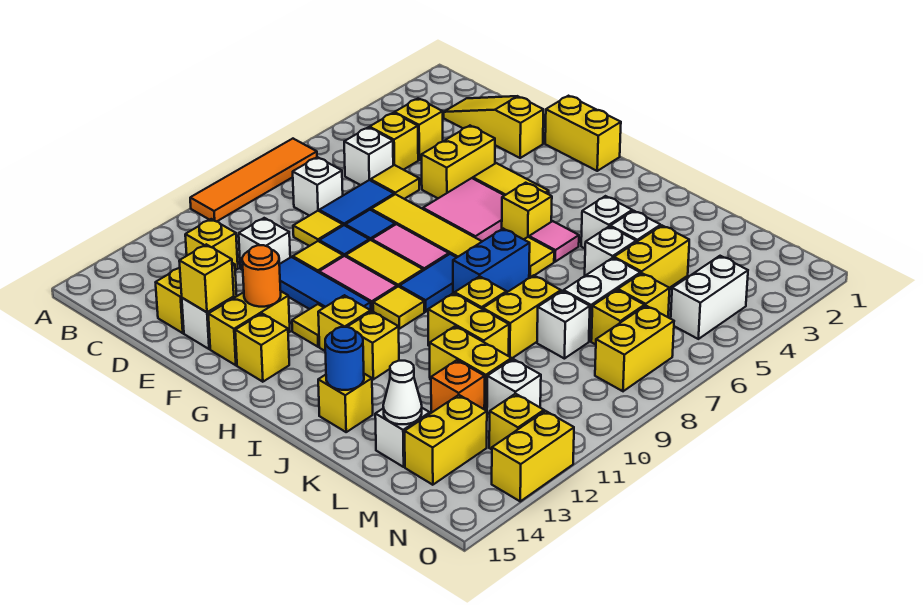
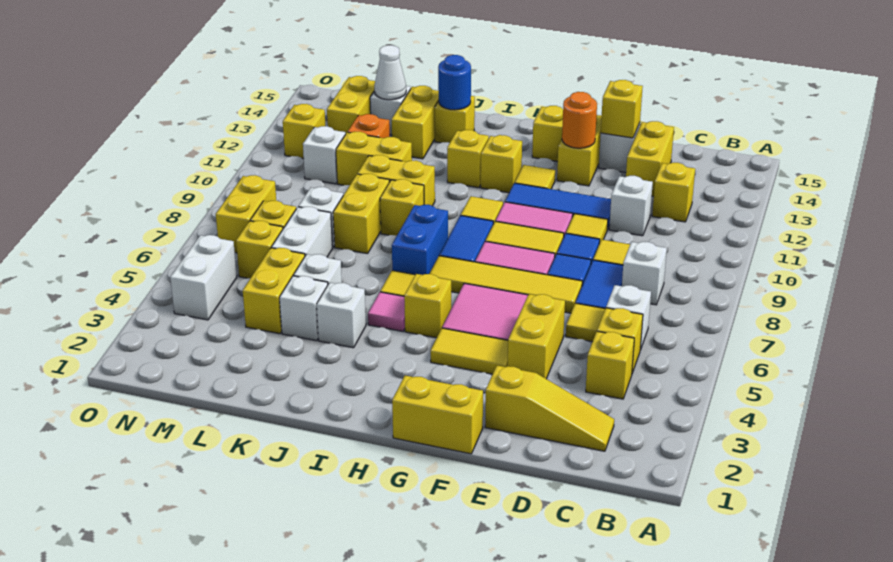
orange tile A7:A10 level 1 -> none
yellow brick O12:O13 level 1 -> yellow brick K13:K14 level 1

